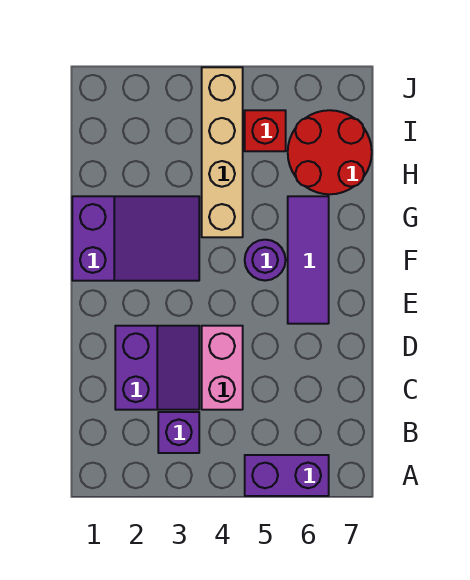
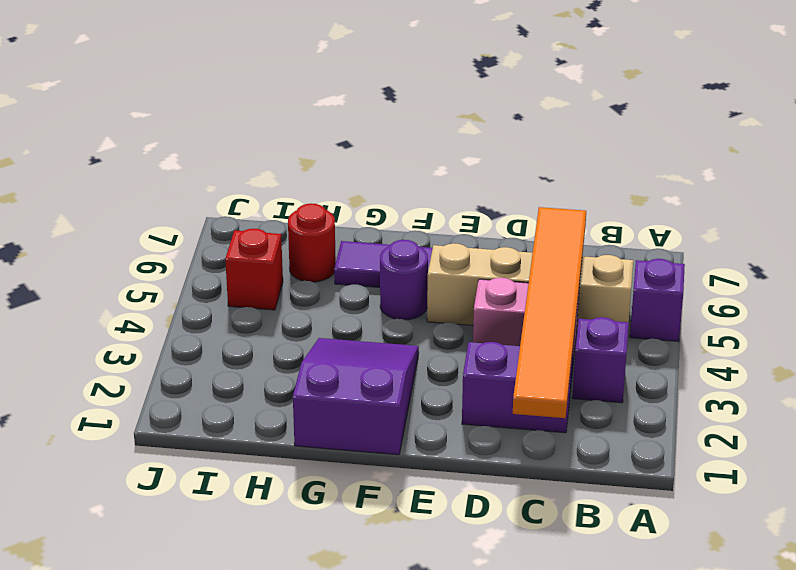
purple brick A5:A6 level 1 -> purple brick A5 level 1
none -> orange tile C1:C6 level 2
tan brick G4:J4 level 1 -> tan brick B5:E5 level 1
red round brick H6:I7 level 1 -> red round brick H6 level 1

